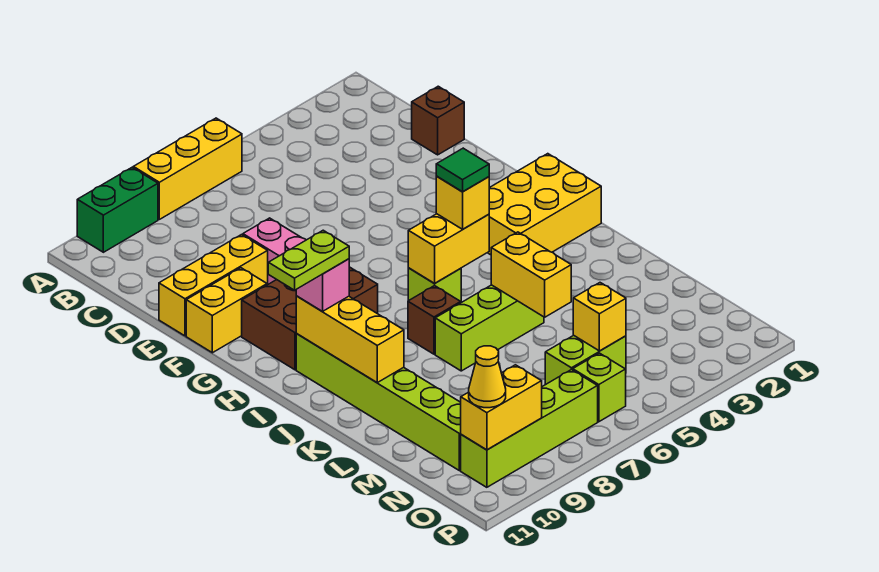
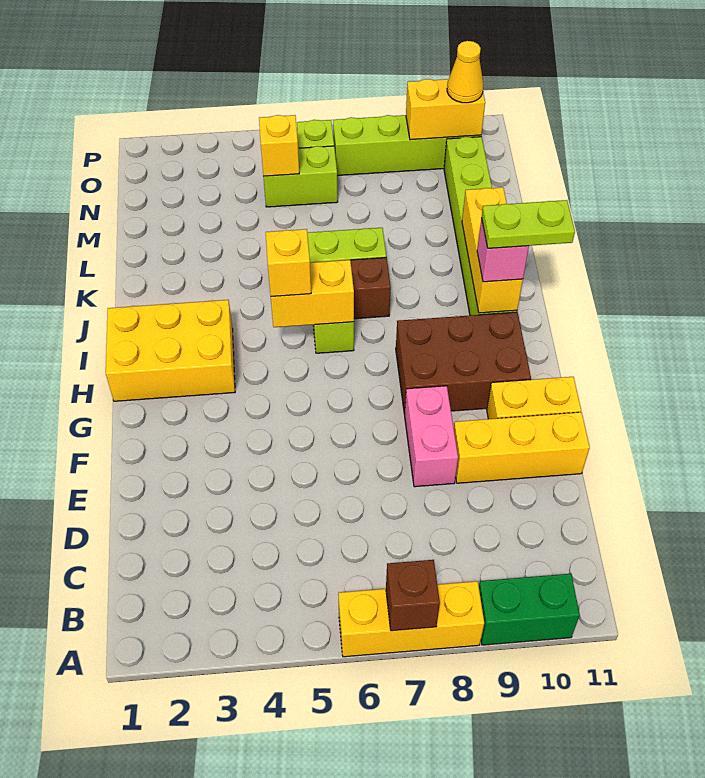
brown brick D1 level 1 -> brown brick A7 level 2
green tile I5 level 4 -> none
yellow brick K5:L5 level 2 -> none

